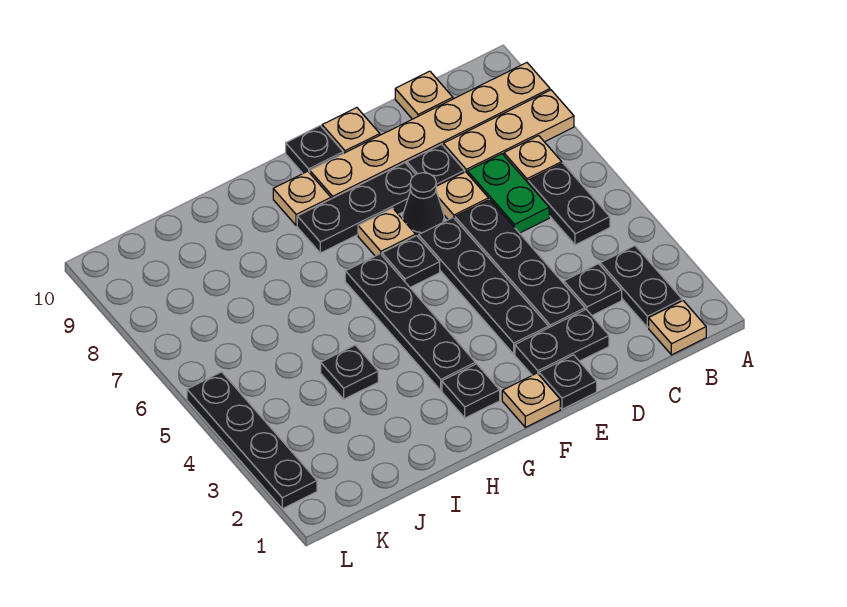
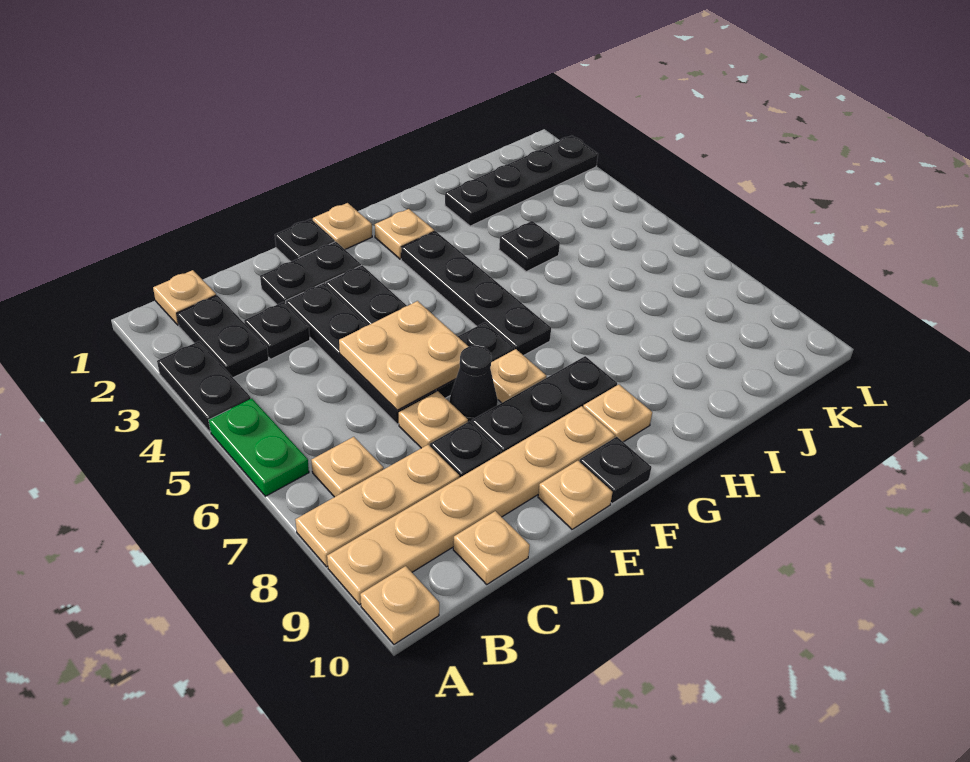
none -> tan plate A10 level 1
black plate B5:B6 level 1 -> black plate A3:A4 level 1
green plate C6:C7 level 1 -> green plate A5:A6 level 1
none -> tan plate D5:E6 level 2
black plate G2 level 1 -> tan plate G2 level 1
black plate L2:L5 level 1 -> black plate I2:L2 level 1

